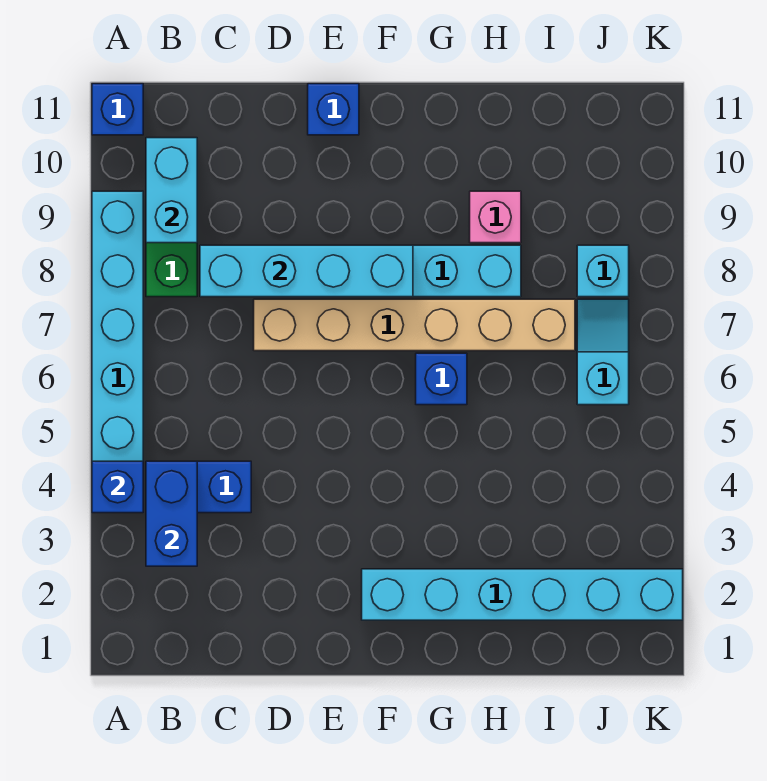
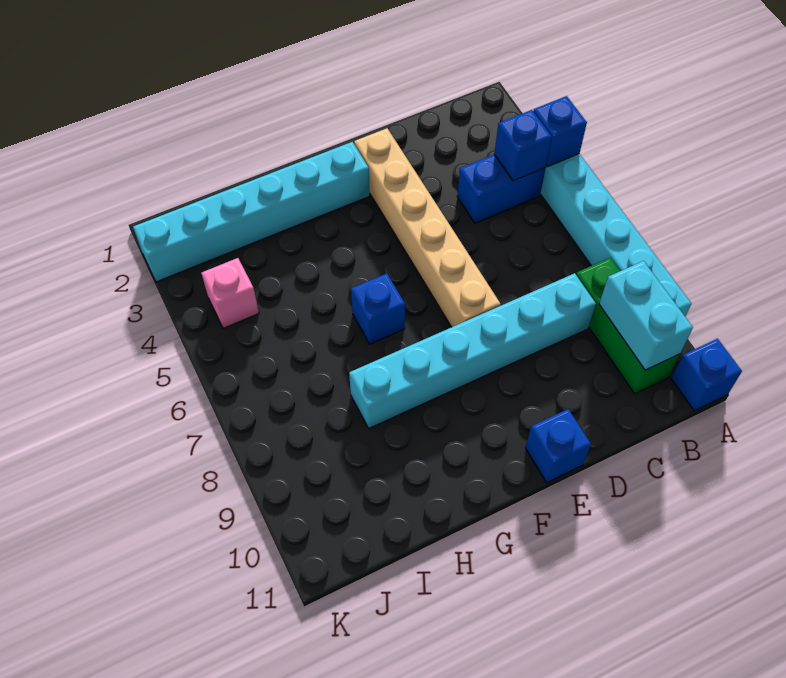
blue brick B3:B4 level 2 -> blue brick B4 level 2
cyan brick C8:F8 level 2 -> none
tan brick D7:I7 level 1 -> tan brick E2:E7 level 1
pink brick H9 level 1 -> pink brick J4 level 1
cyan slope J6:J7 level 1 top 6 -> none
cyan brick J8 level 1 -> none

